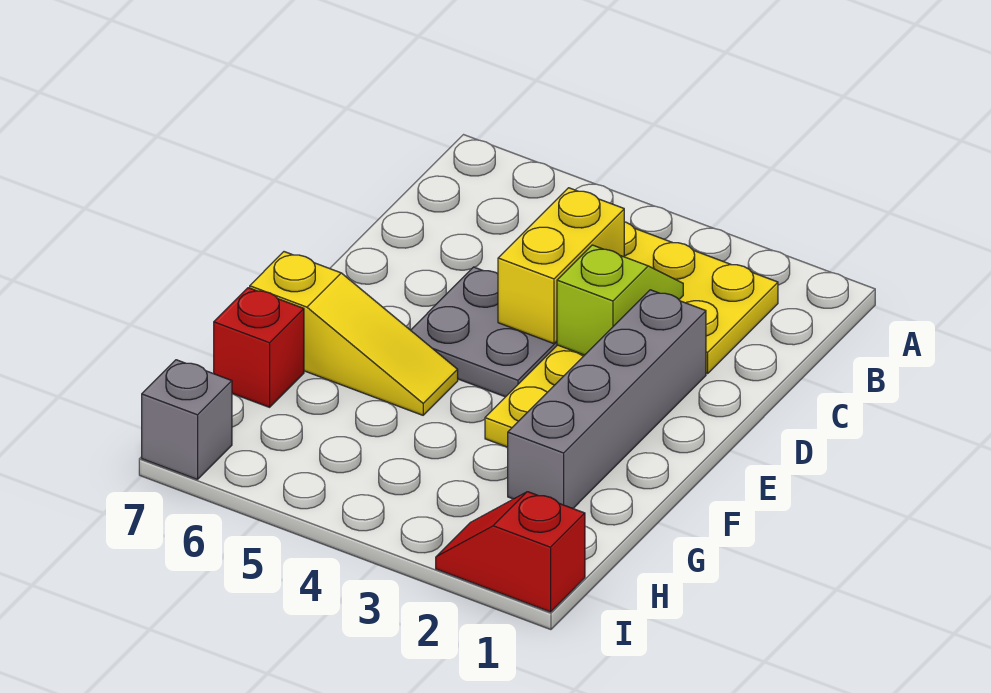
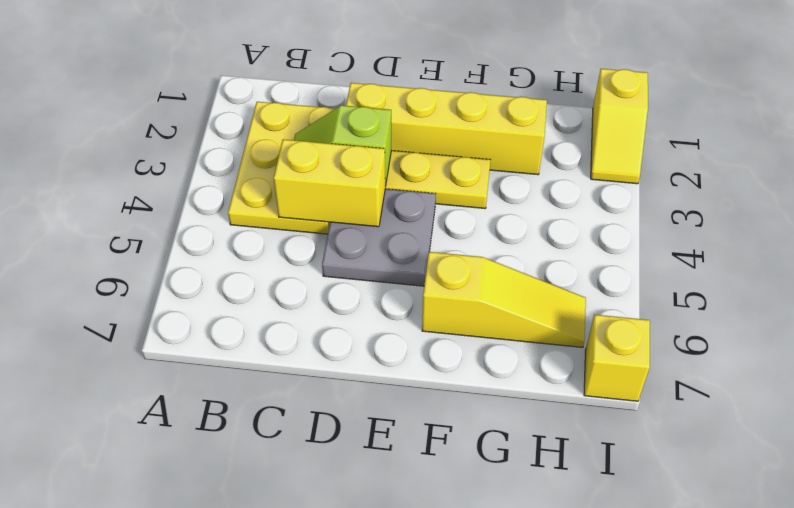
grey brick D2:G2 level 1 -> yellow brick D2:G2 level 1
yellow slope F5:F7 level 1 top 7 -> yellow slope F6:H6 level 1 top F
red brick G7 level 1 -> none
red slope I1:I2 level 1 top 1 -> yellow slope I1:I2 level 1 top 1
grey brick I7 level 1 -> yellow brick I7 level 1

